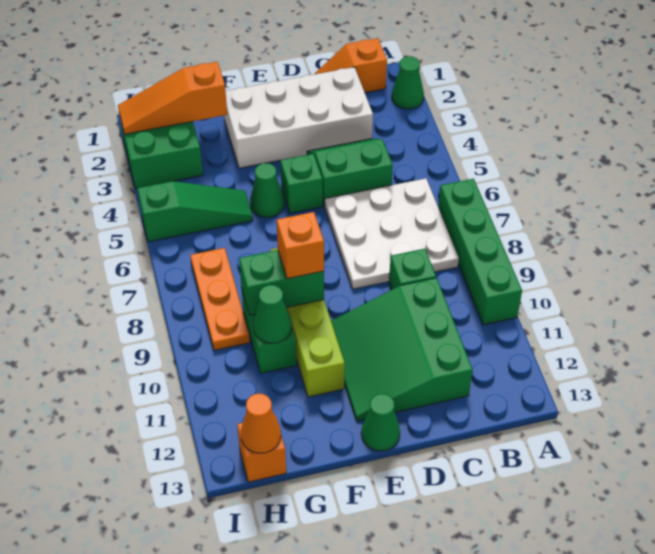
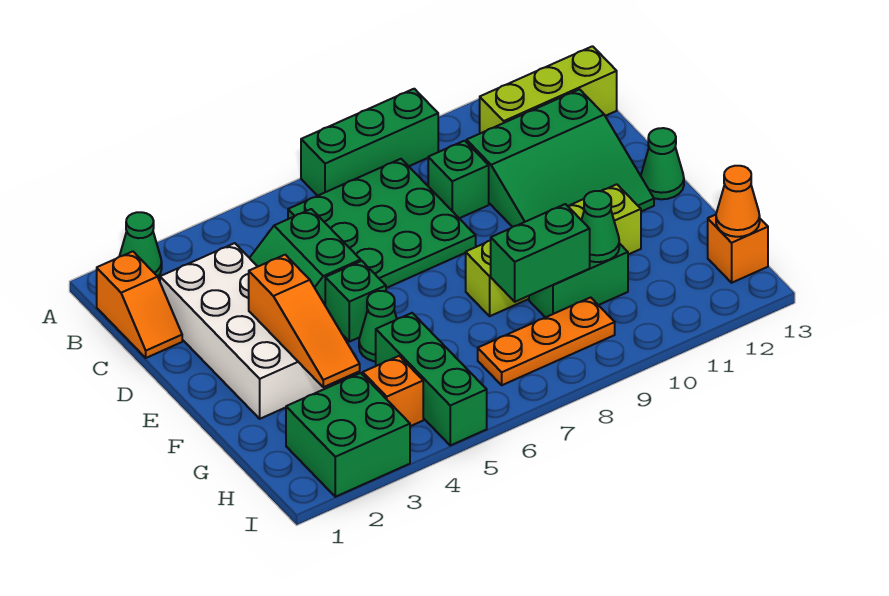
green brick A7:A10 level 1 -> green brick A7:A9 level 1
white plate B6:D8 level 1 -> green plate B6:D8 level 1
none -> lime brick B11:B13 level 1
green brick F9:G9 level 2 -> green brick G8:G9 level 2
orange brick F9 level 3 -> orange brick H4 level 1
orange slope G2:I2 level 2 top G -> orange slope E3:G3 level 2 top E
green slope G5:I5 level 1 top I -> green brick G5:I5 level 1

